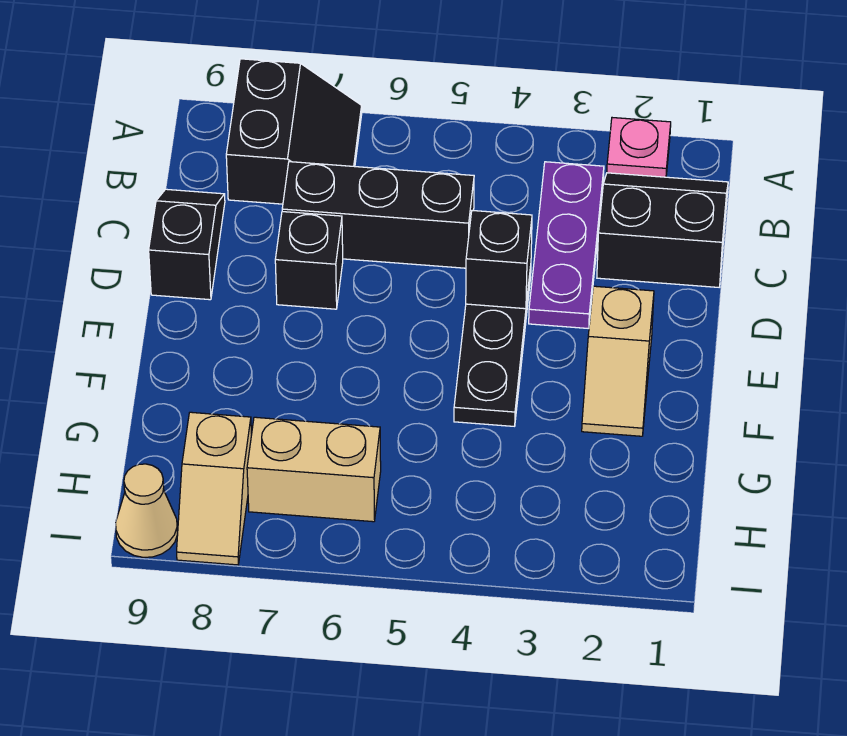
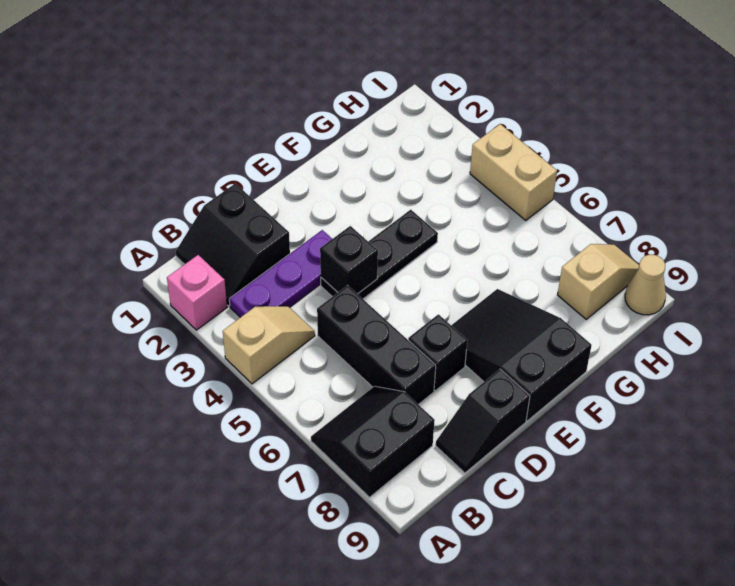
pink plate A2 level 1 -> pink brick A2 level 1
tan slope E2:F2 level 1 top E -> tan slope A4:B4 level 1 top A
none -> black slope E7:F9 level 1 top 9
tan brick H6:H7 level 1 -> tan brick I4:I5 level 1

